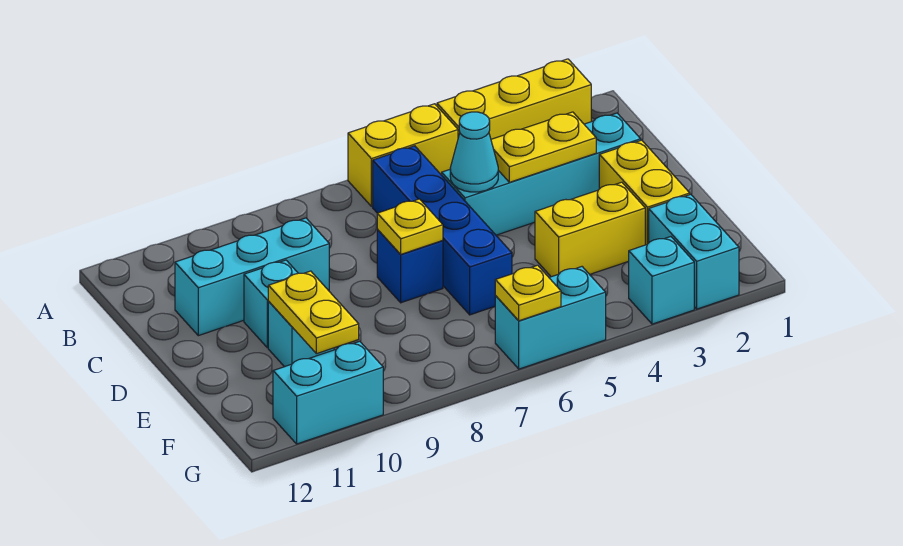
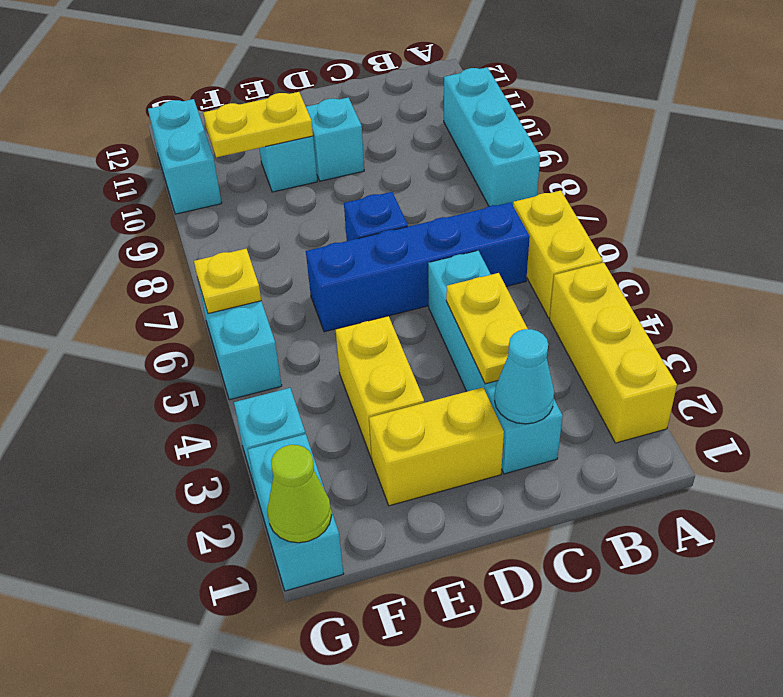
cyan cone C5 level 2 -> cyan cone C2 level 2
cyan brick C9:C11 level 1 -> cyan brick A8:A10 level 1
yellow plate D7 level 2 -> none
cyan brick F2:G2 level 1 -> cyan brick G1:G2 level 1
none -> lime cone G1 level 2

